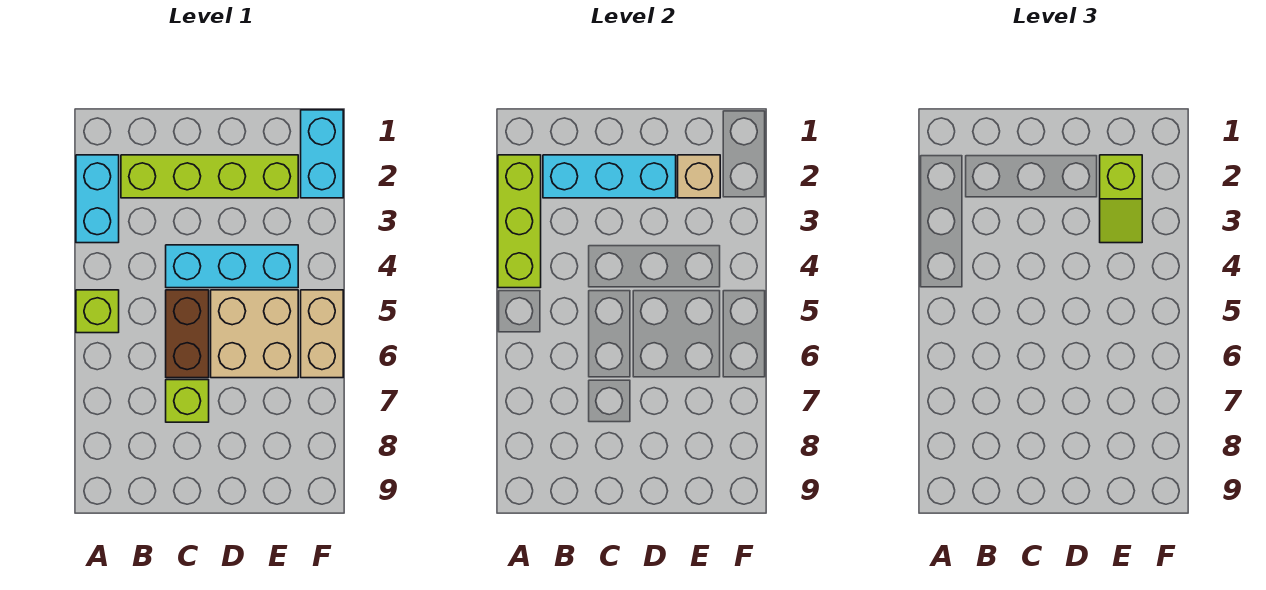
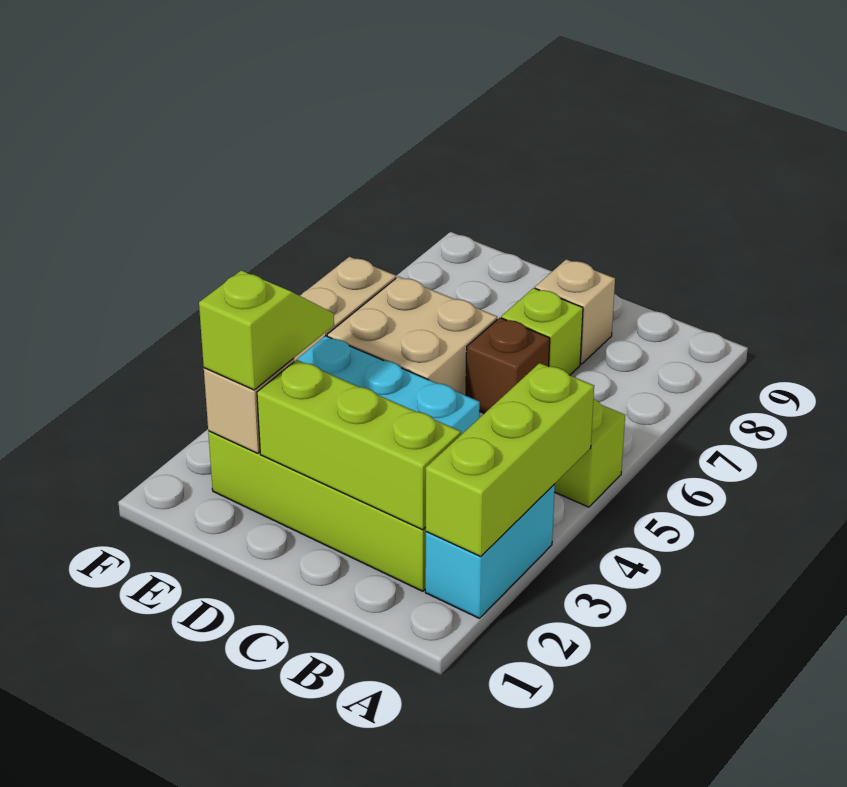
cyan brick B2:D2 level 2 -> lime brick B2:D2 level 2
brown brick C5:C6 level 1 -> brown brick C6 level 1
none -> tan brick C8 level 1
cyan brick F1:F2 level 1 -> none

